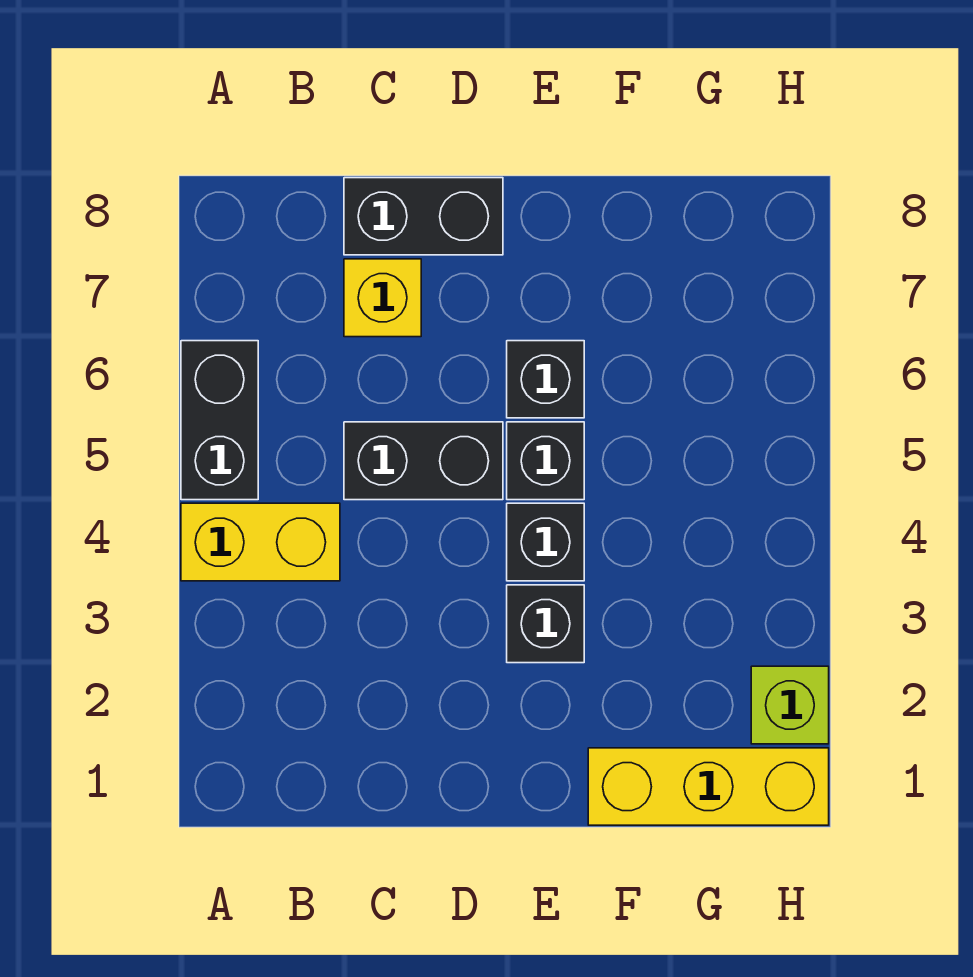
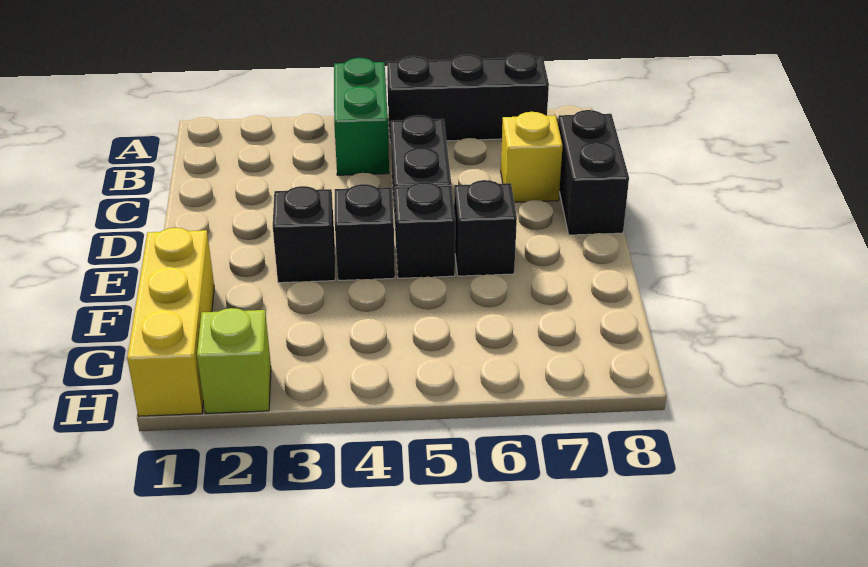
yellow brick A4:B4 level 1 -> green brick A4:B4 level 1
black brick A5:A6 level 1 -> black brick A5:A7 level 1

